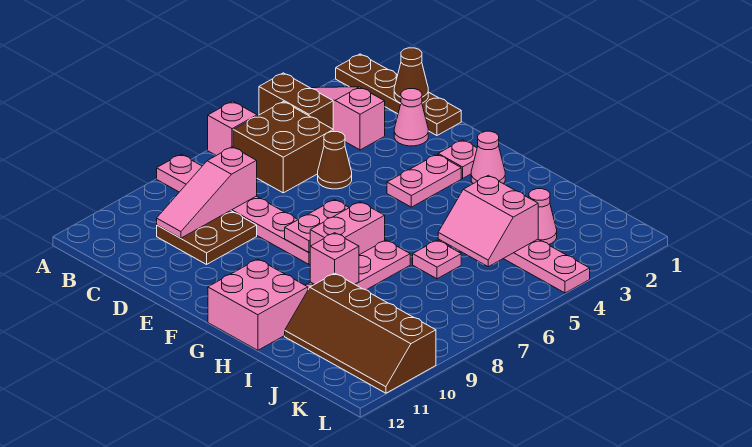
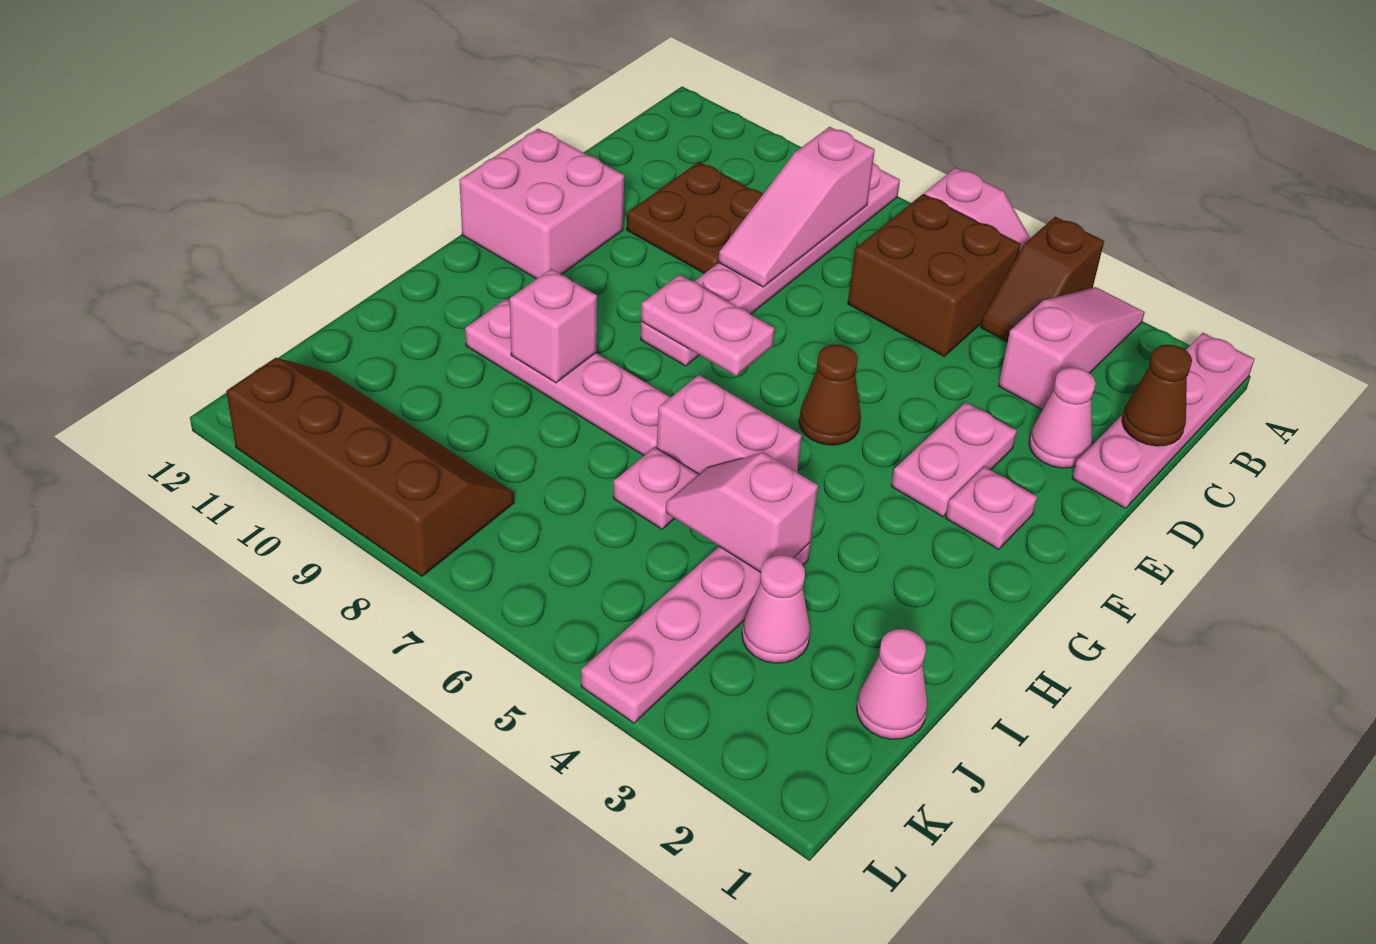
brown plate A1:D1 level 1 -> pink plate A1:D1 level 1
brown brick A4:B4 level 1 -> brown slope A4:B4 level 1 top A
pink slope C8:C10 level 2 top 8 -> pink slope B8:D8 level 2 top B
brown cone D5 level 1 -> brown cone F5 level 1
pink plate F3:F4 level 1 -> pink plate E3:F3 level 1
pink cone G2 level 1 -> pink cone J1 level 1
pink brick G7:G8 level 1 -> pink brick H5:H6 level 1
pink brick G11:H12 level 1 -> pink brick E11:F12 level 1
pink slope I4:J5 level 2 top 4 -> pink slope I4:I5 level 2 top 4
brown slope I10:L11 level 1 top 10 -> brown slope K8:L11 level 1 top L

